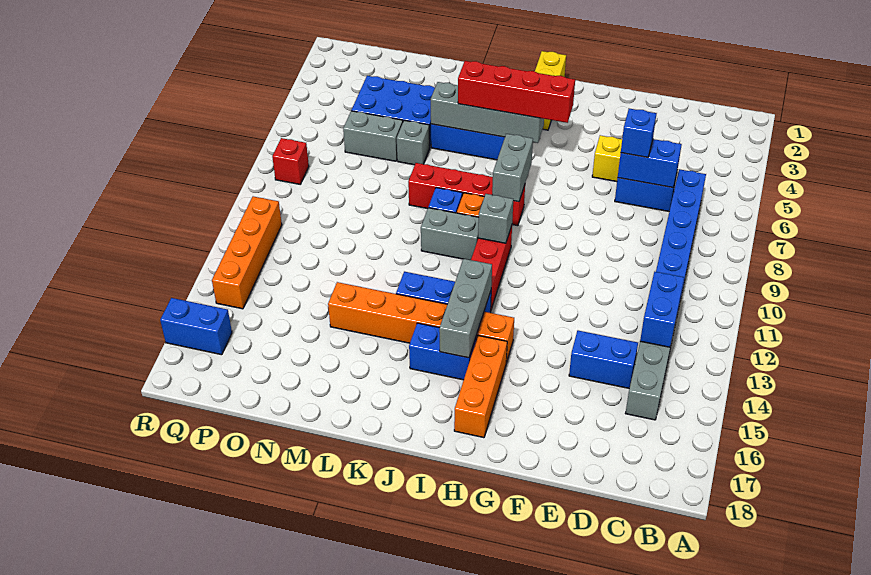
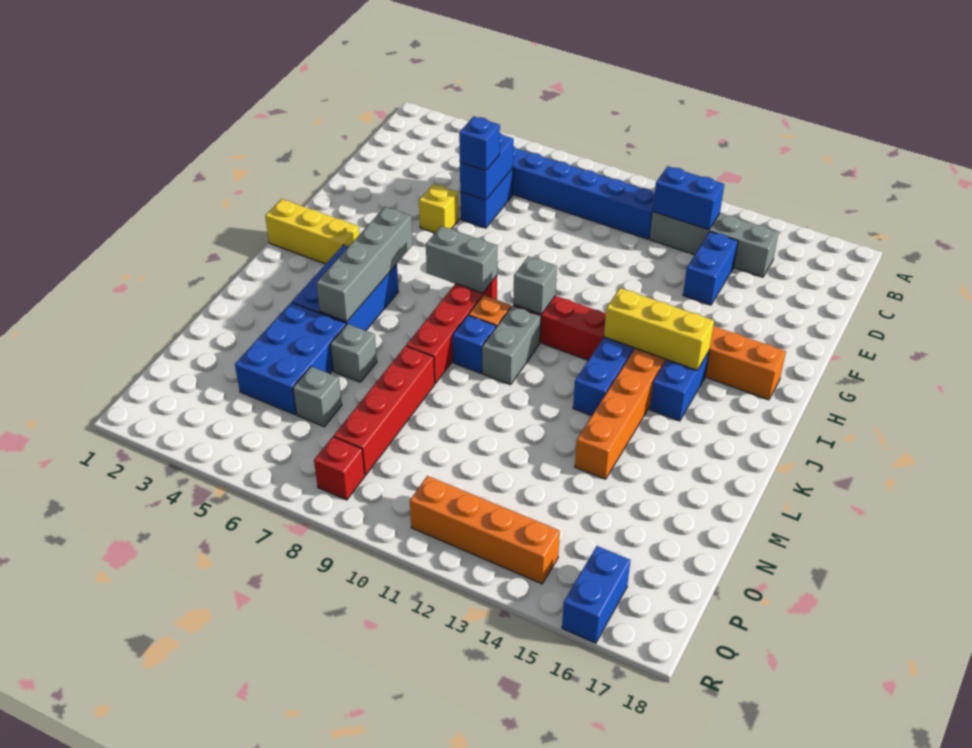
red brick H5:K5 level 3 -> red brick M8:P8 level 1
grey brick I13:I15 level 2 -> yellow brick I13:I15 level 2
grey brick N6:O6 level 1 -> grey brick O6 level 1

